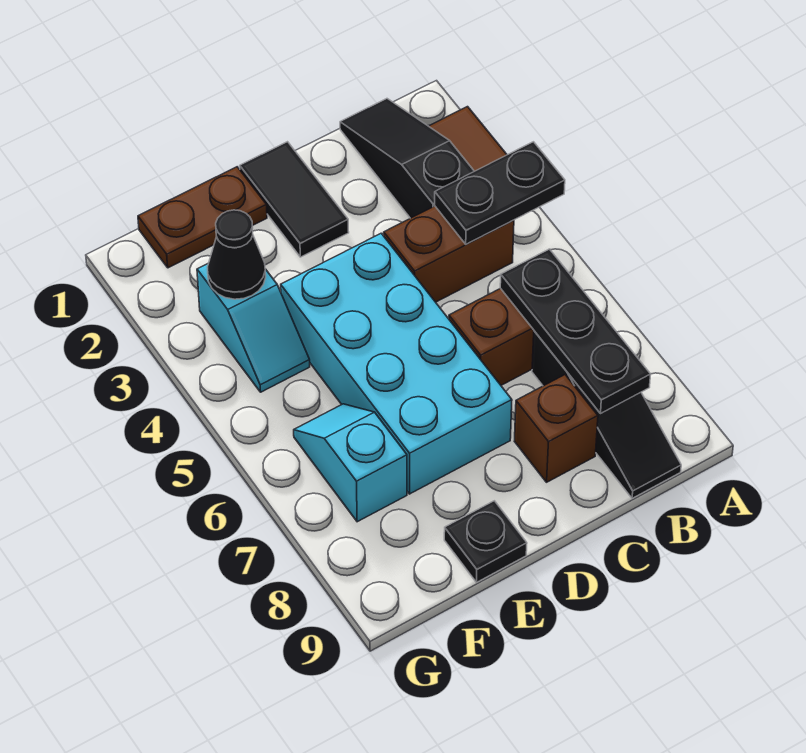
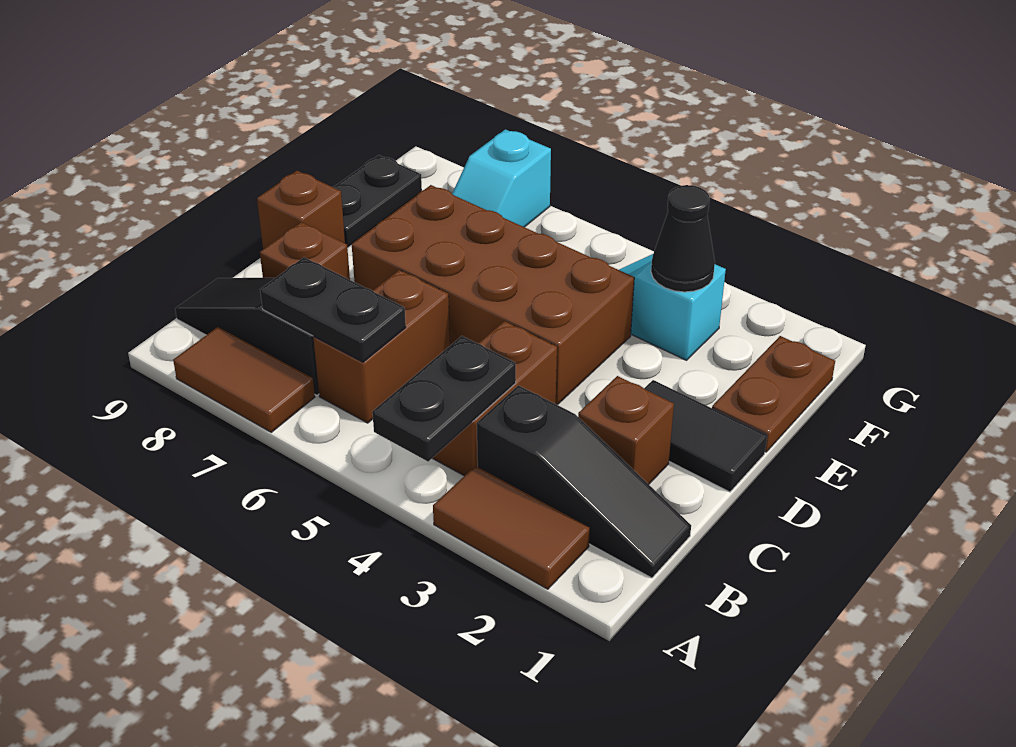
none -> brown tile A7:A8 level 1
black plate B6:B8 level 2 -> black plate B6:B7 level 2
none -> brown brick C2 level 1
cyan brick D4:E7 level 1 -> brown brick D4:E7 level 1
none -> brown brick D9 level 1
black plate E9 level 1 -> black plate E9:F9 level 1
cyan slope F6:F7 level 1 top 7 -> cyan slope F7:G7 level 1 top G

